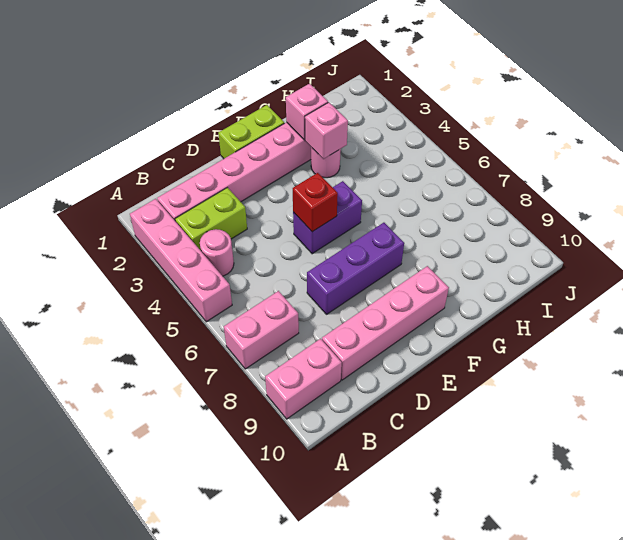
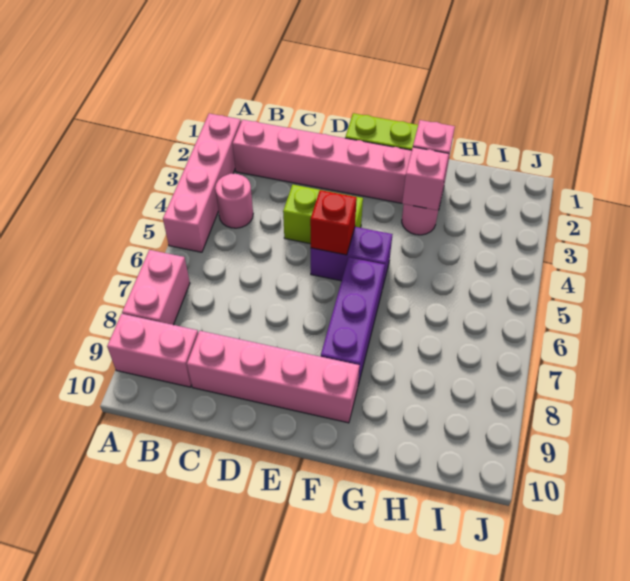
pink brick A7:B7 level 1 -> pink brick A7:A8 level 1
lime brick B3:C3 level 1 -> lime brick D4:E4 level 1
purple brick D7:F7 level 1 -> purple brick F6:F8 level 1

